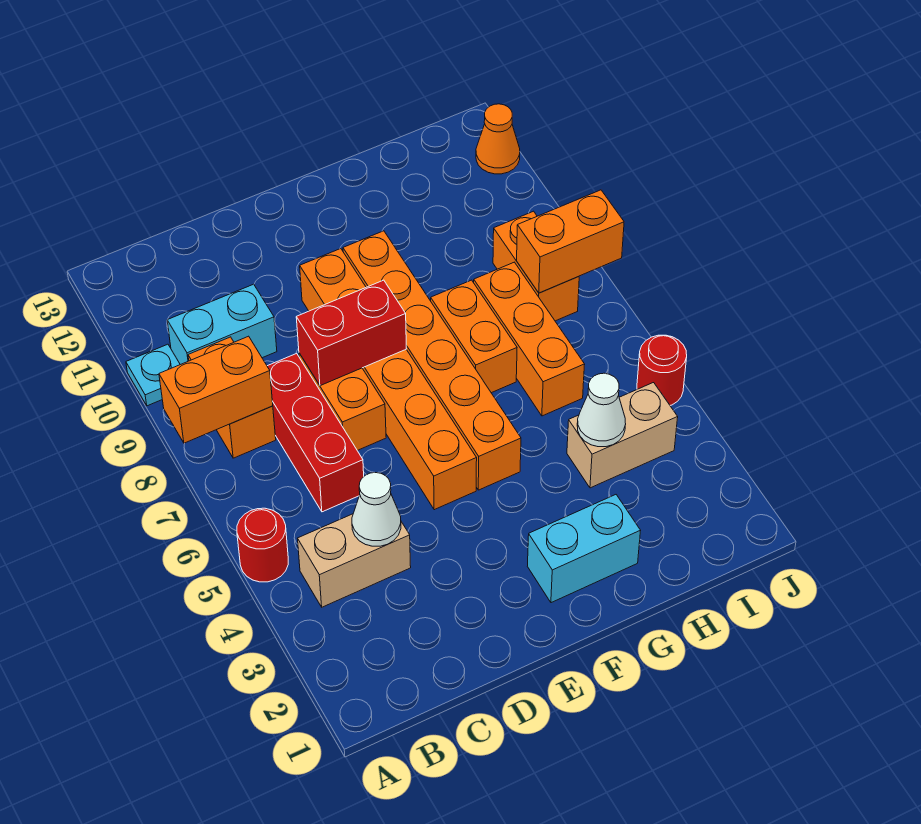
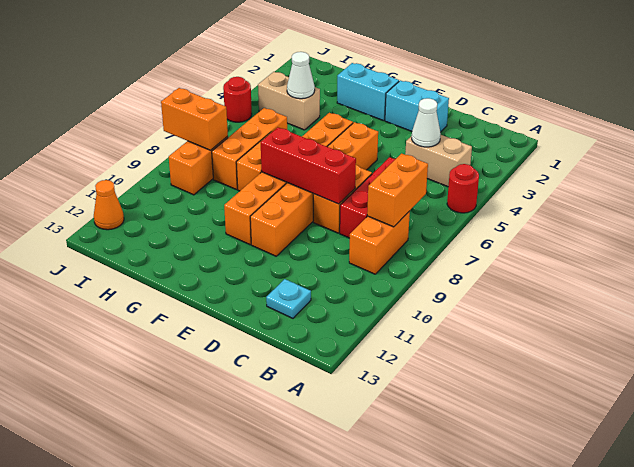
orange brick A8:B8 level 2 -> orange brick B7:B8 level 2
cyan plate A10 level 1 -> cyan plate C12 level 1
cyan brick B10:C10 level 1 -> cyan brick D2:E2 level 1
red brick D8:E8 level 2 -> red brick D8:F8 level 2

